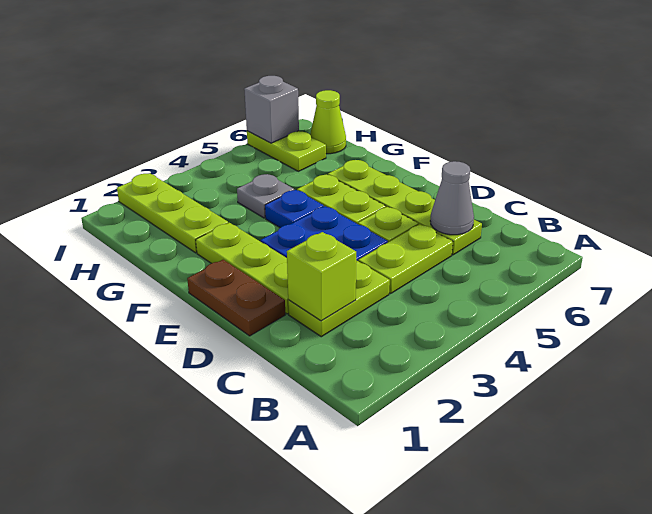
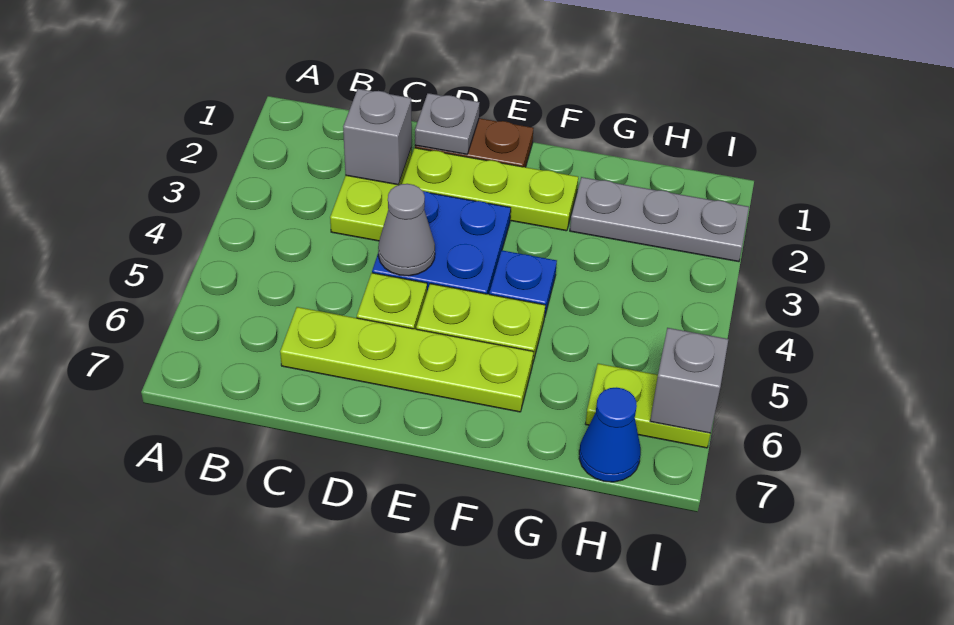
lime brick C2 level 2 -> grey brick C2 level 2
lime plate C4:C5 level 1 -> none
grey cone C6 level 2 -> grey cone D4 level 2
lime plate G2:I2 level 1 -> grey plate G2:I2 level 1
grey plate G4 level 1 -> grey plate D1 level 2
lime cone H7 level 1 -> blue cone H7 level 1

